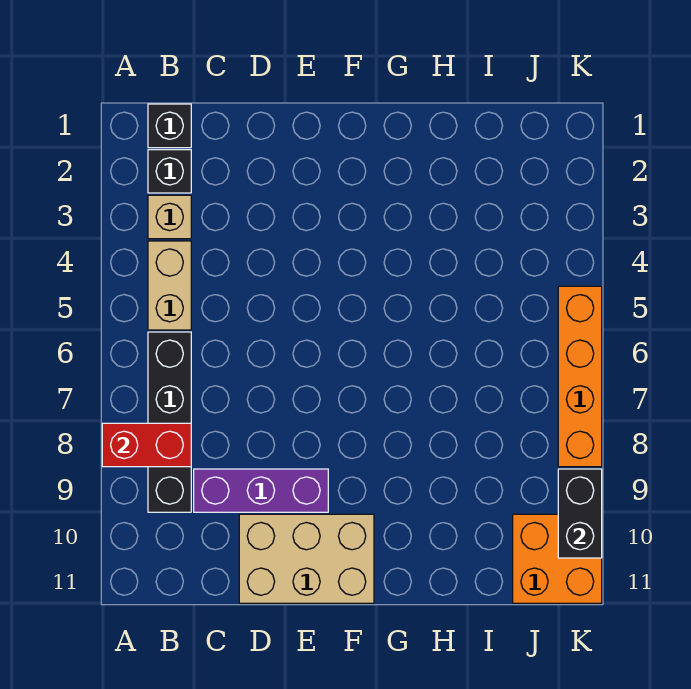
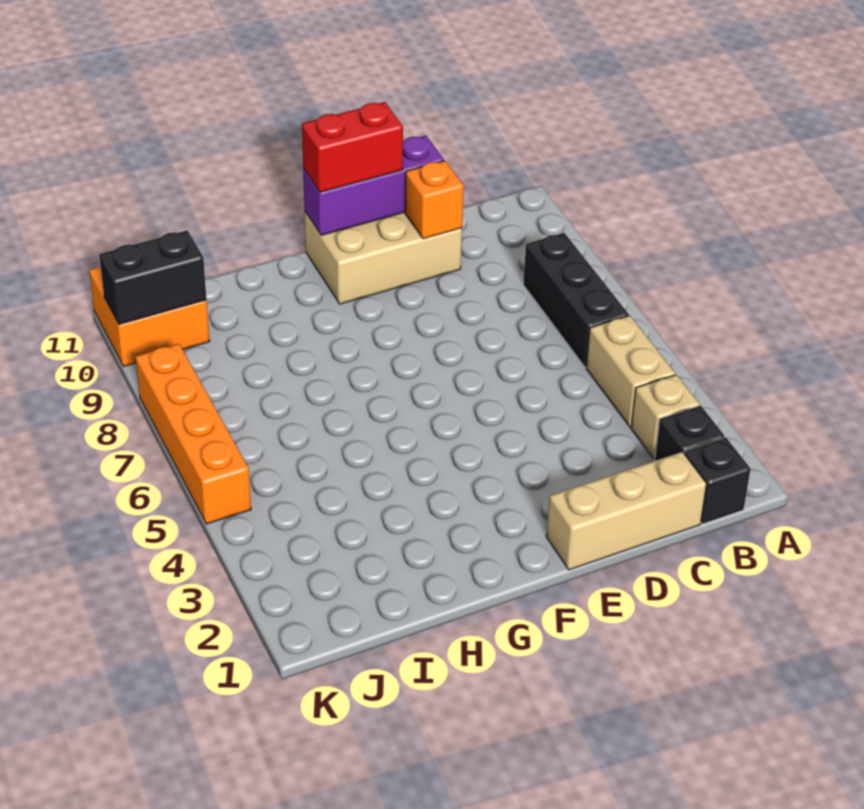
red brick A8:B8 level 2 -> red brick E11:F11 level 3
black brick B6:B9 level 1 -> black brick B6:B8 level 1
none -> tan brick C1:E1 level 1
purple brick C9:E9 level 1 -> purple brick D11:F11 level 2
none -> orange brick D10 level 2
black brick K9:K10 level 2 -> black brick J10:K10 level 2

